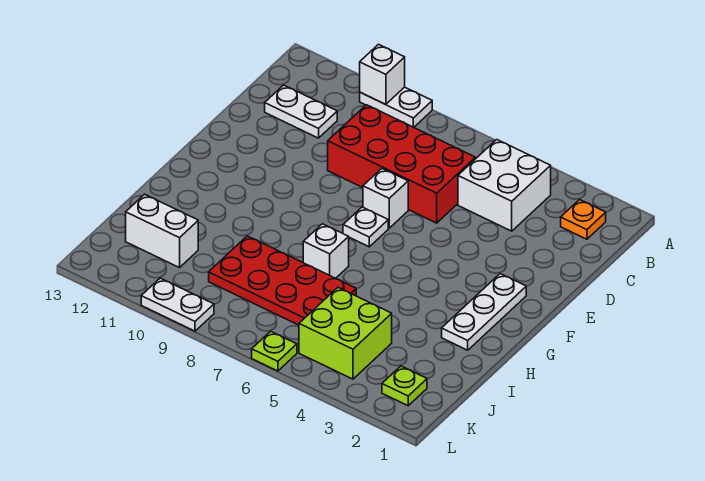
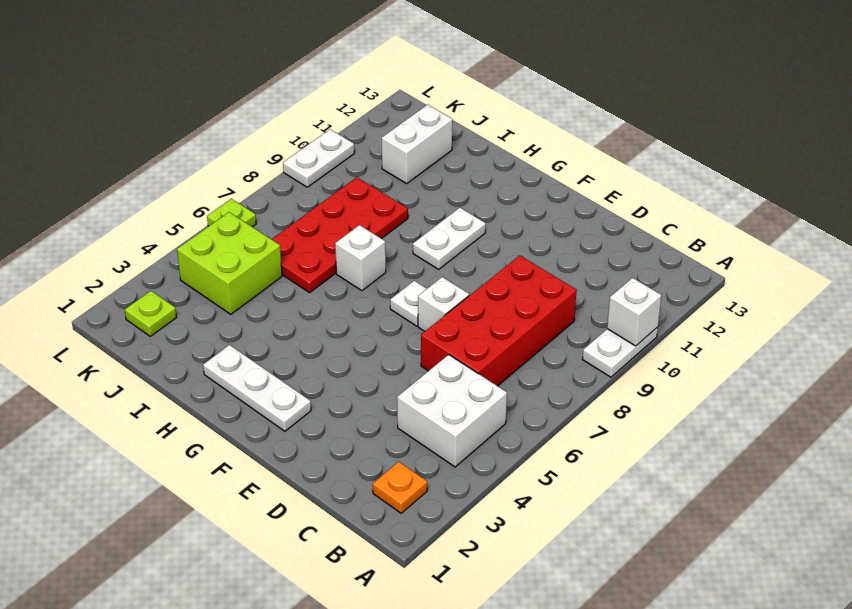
white plate C11:C12 level 1 -> white plate G9:G10 level 1

